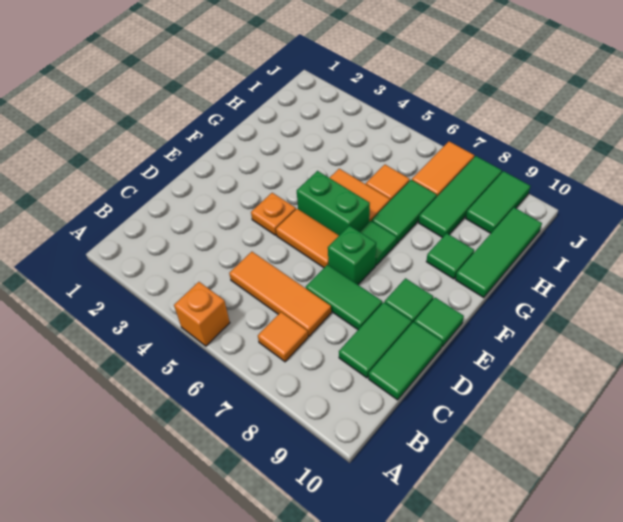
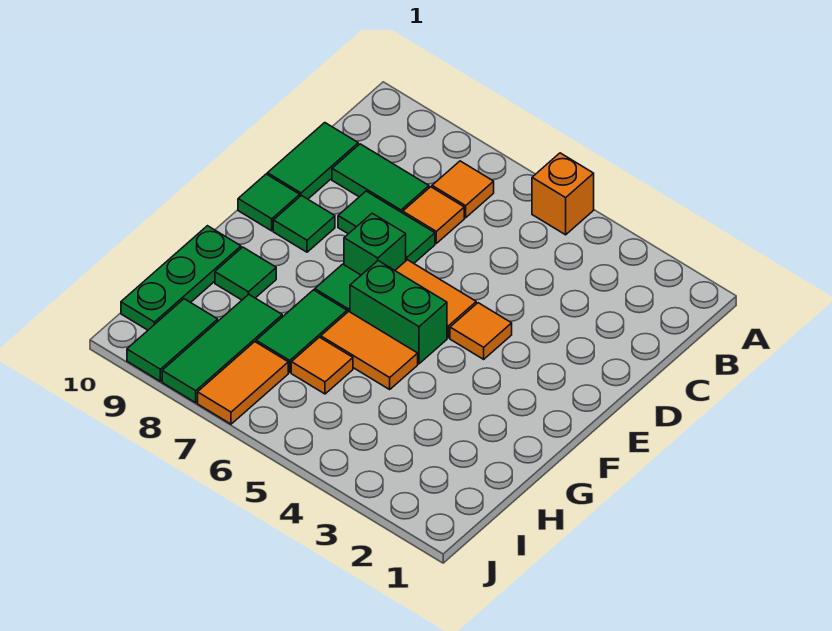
orange tile C5:C7 level 1 -> orange tile C7 level 1
green tile C9:D9 level 1 -> green tile C8:C9 level 1
orange plate E4 level 1 -> orange tile E4 level 1
green tile G10:I10 level 1 -> green plate G10:I10 level 1

